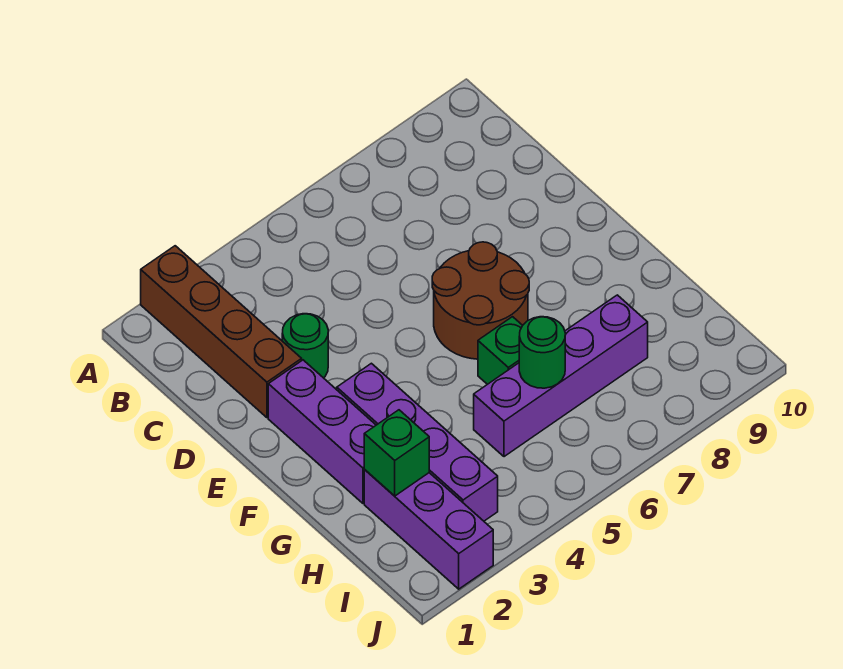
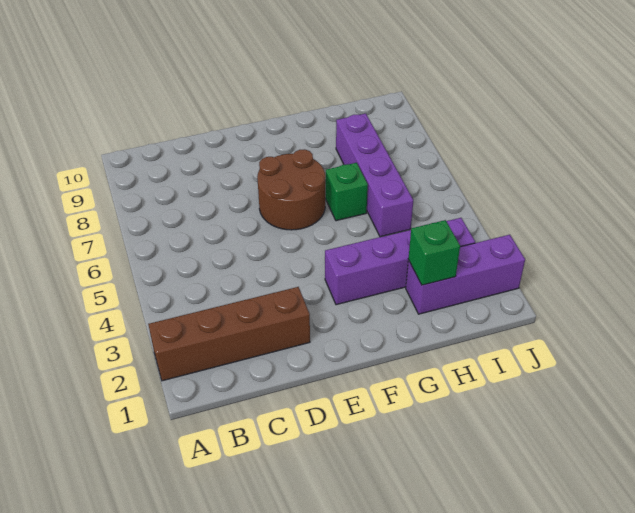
green round brick D3 level 1 -> none
purple brick E2:G2 level 1 -> none
green round brick H6 level 2 -> none

